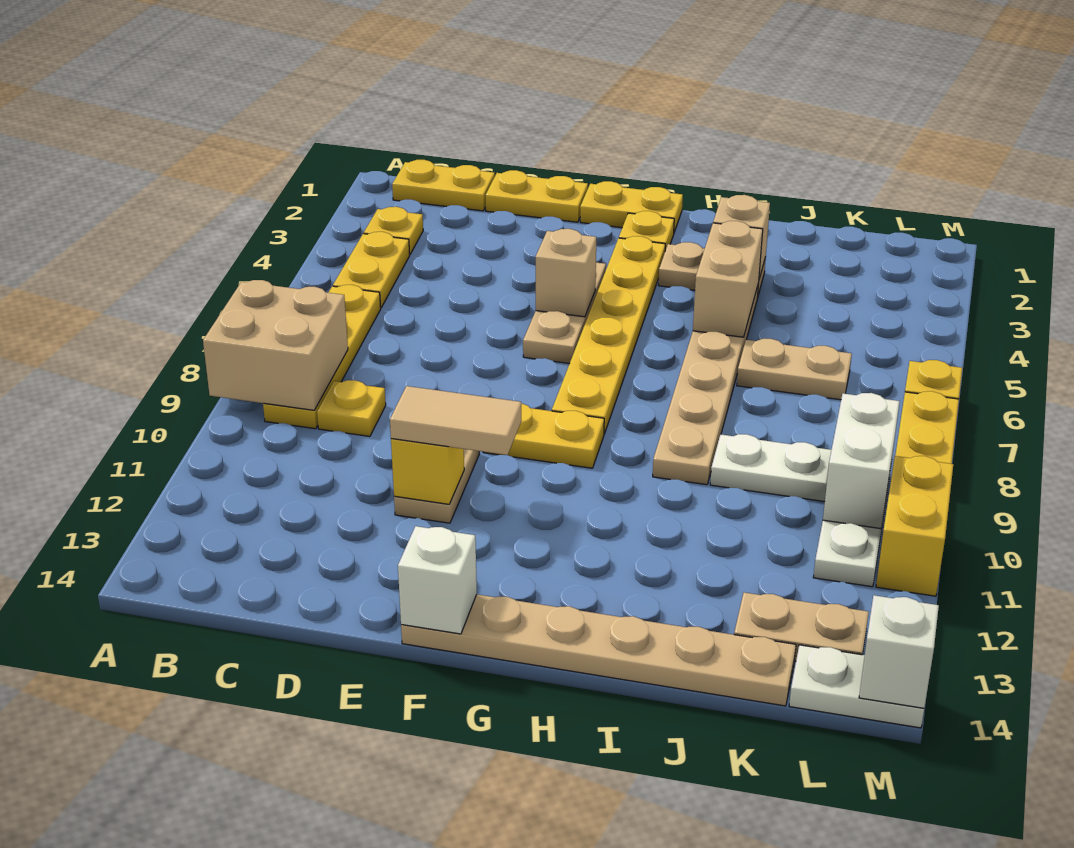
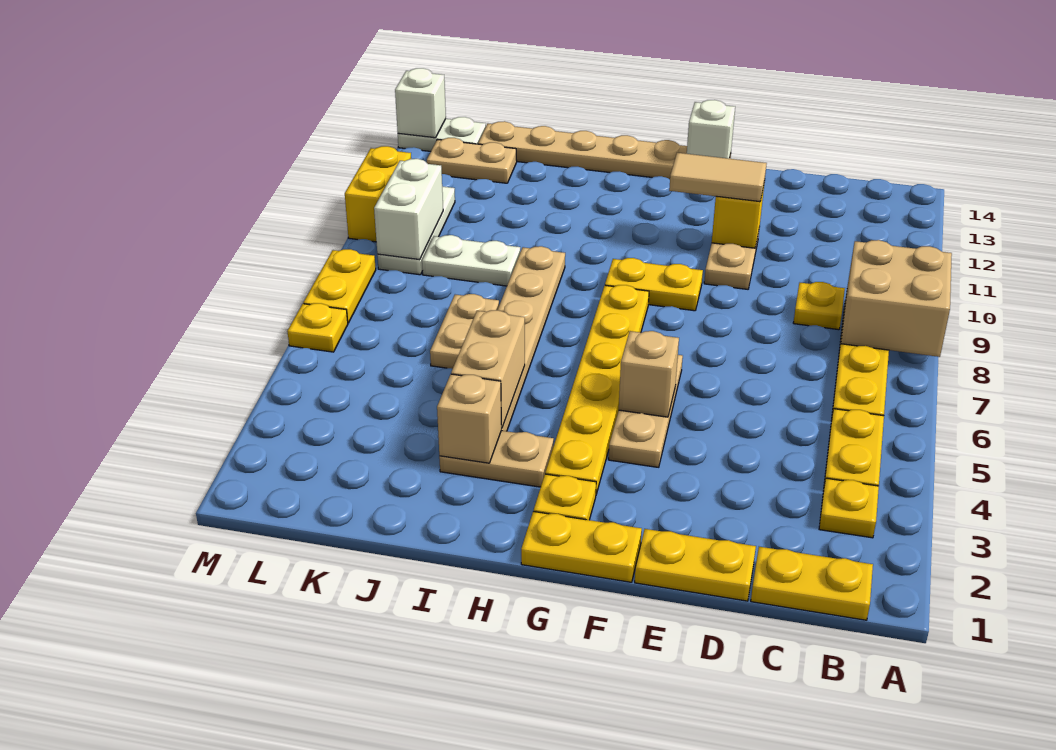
tan plate J6:K6 level 1 -> tan plate J6:J7 level 1

